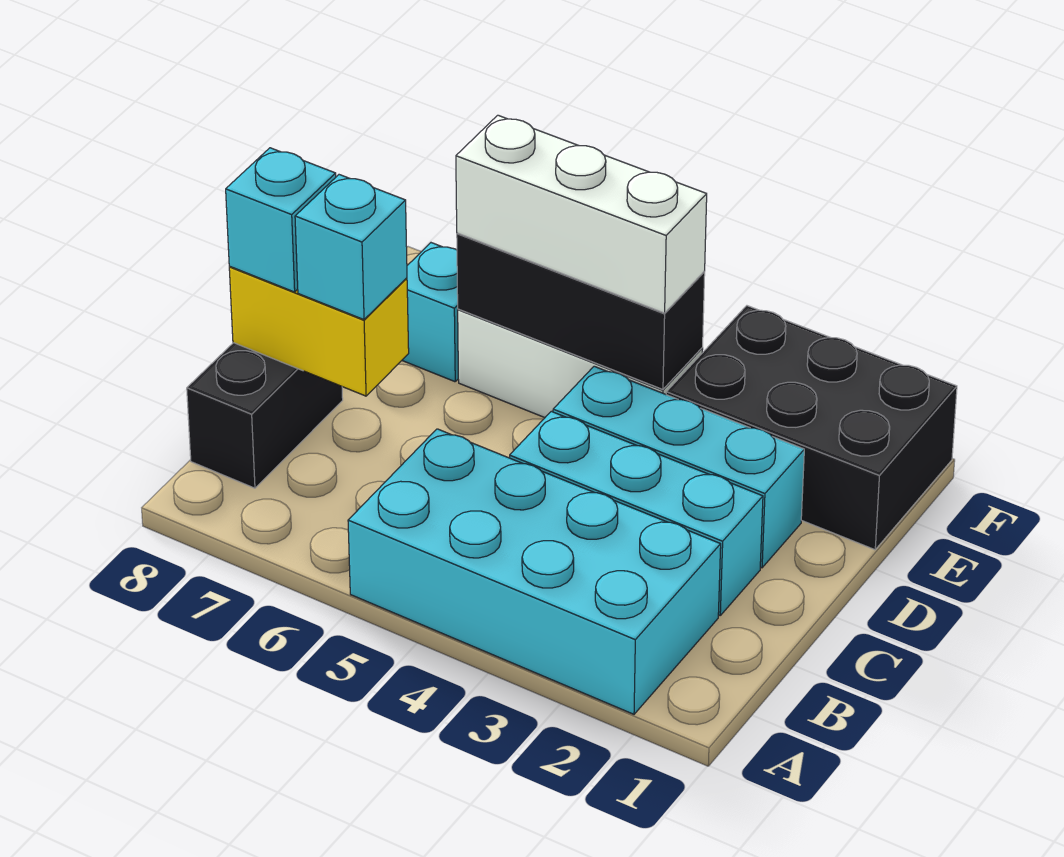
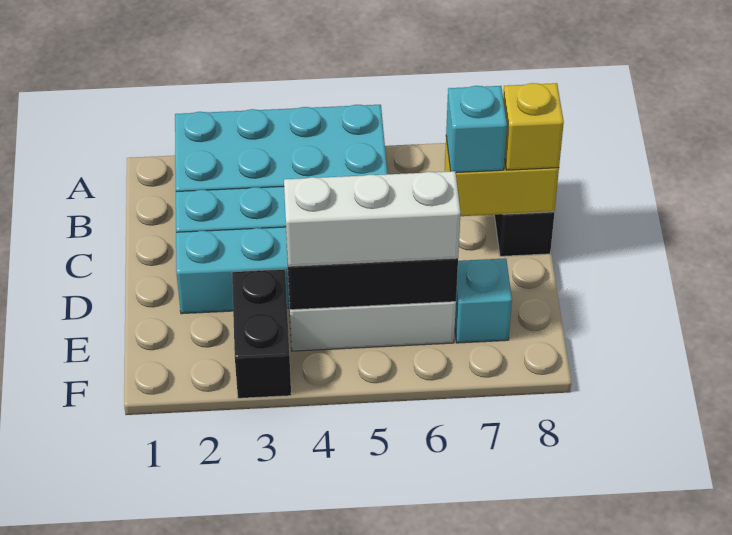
cyan brick C8 level 3 -> yellow brick C8 level 3
black brick E1:F3 level 1 -> black brick E3:F3 level 1

